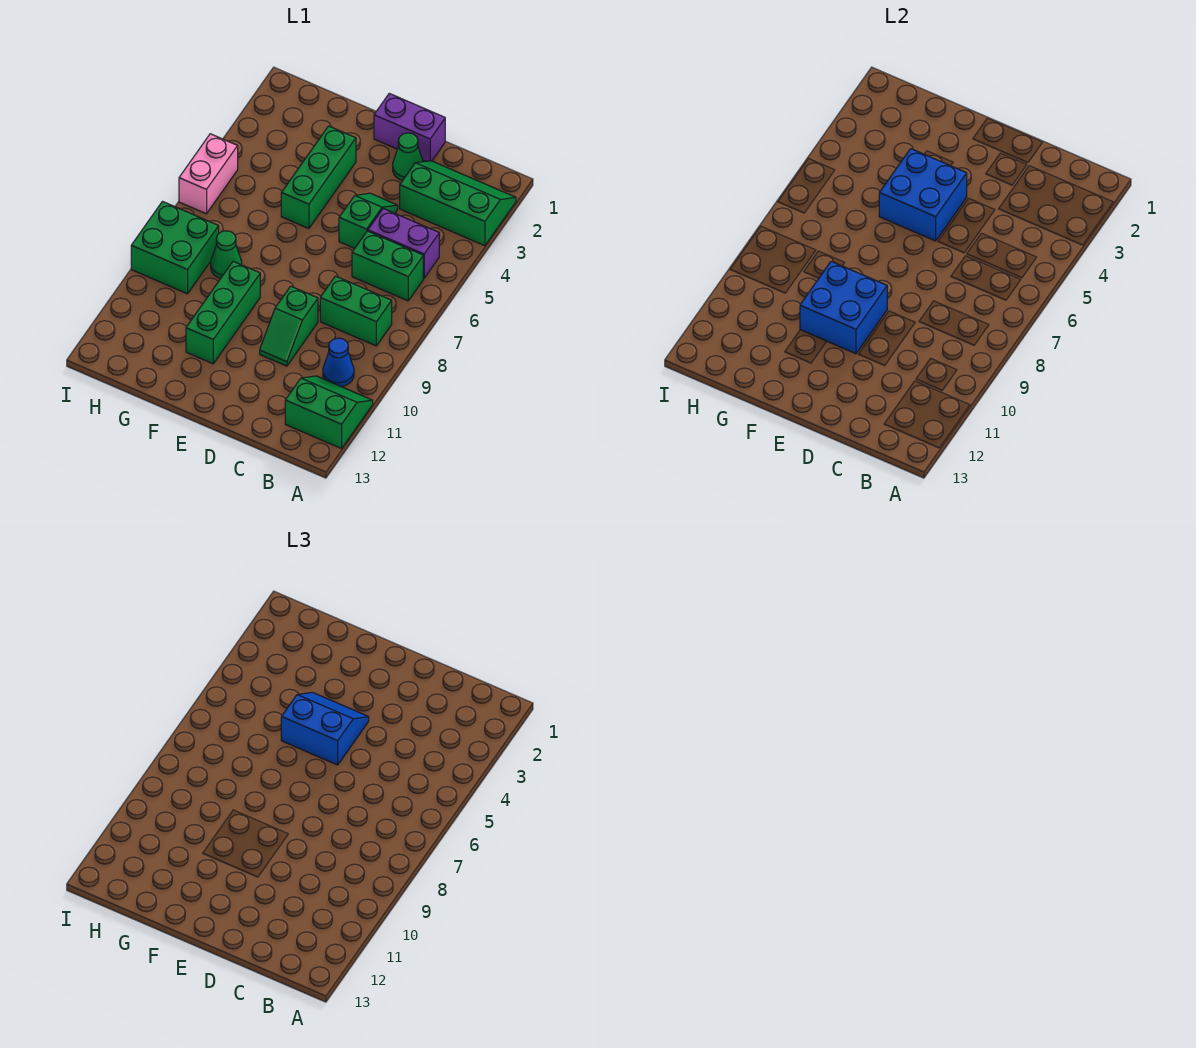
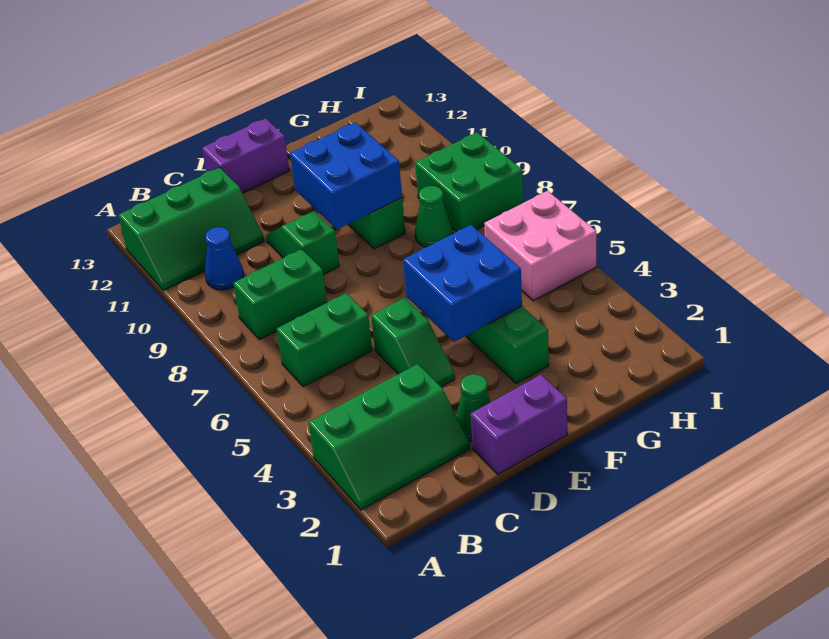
green slope A11:B12 level 1 top 12 -> green slope A11:C12 level 1 top 12
purple brick B5:C5 level 1 -> purple brick D13:E13 level 1
blue slope E4:F5 level 3 top 5 -> none
pink brick I5:I6 level 1 -> pink brick H5:I6 level 1

